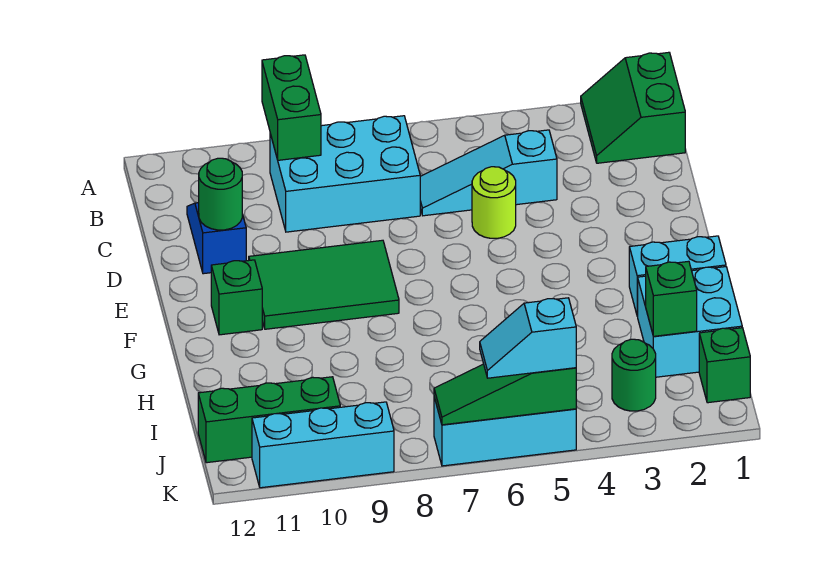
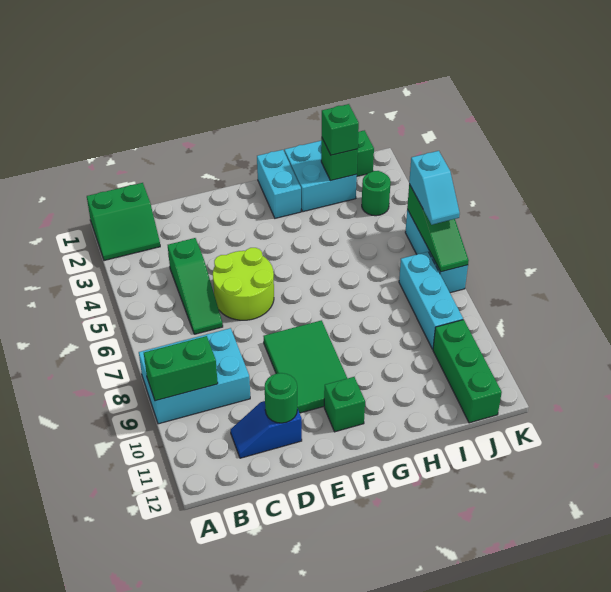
cyan brick B7:C9 level 1 -> cyan brick A8:C9 level 1
cyan slope C4:C6 level 1 top 4 -> green slope C4:C6 level 1 top 4
lime round brick D5 level 1 -> lime round brick D5:E6 level 1
none -> green brick I2 level 3
cyan brick K9:K11 level 1 -> cyan brick J7:J9 level 1

